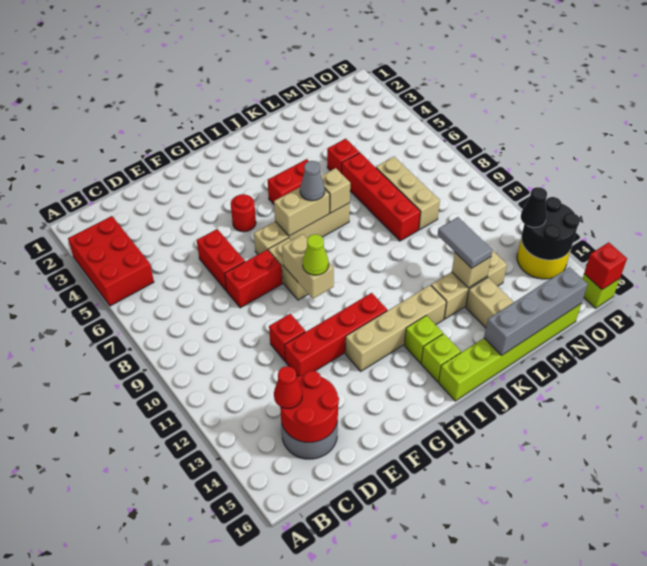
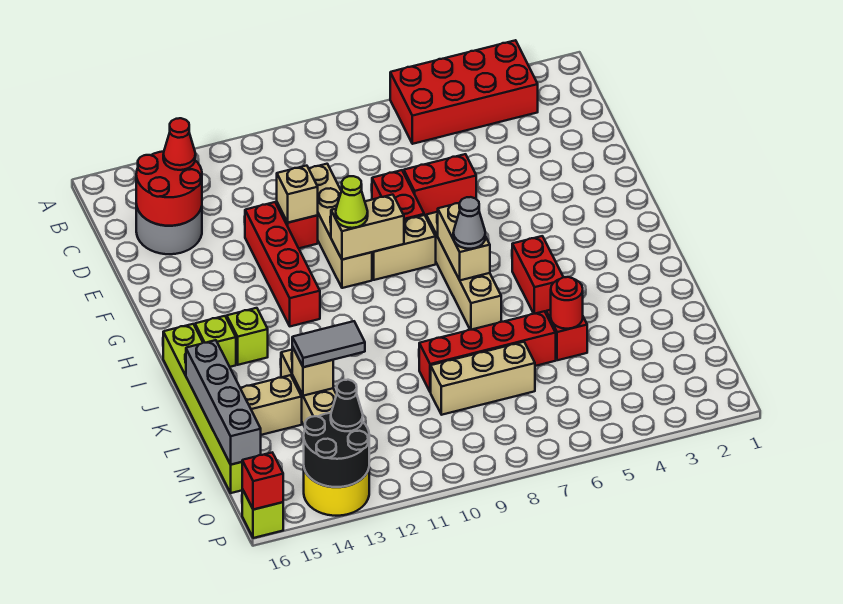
red brick A3:B5 level 1 -> red brick A3:B6 level 1
red round brick G5 level 1 -> red round brick L5 level 2
tan brick G13:J13 level 1 -> tan brick D10:G10 level 1
tan brick J7 level 2 -> tan brick E11 level 2

